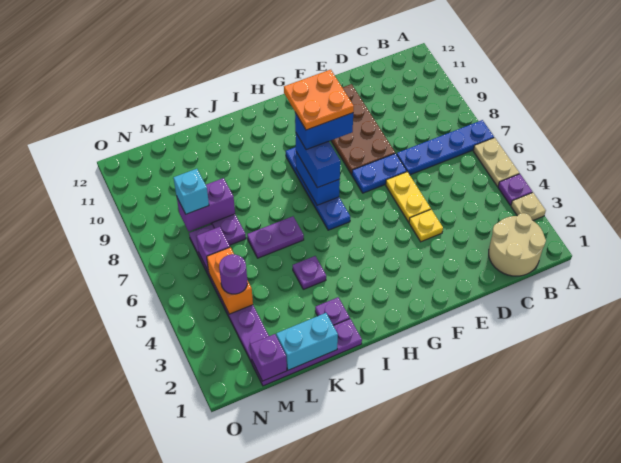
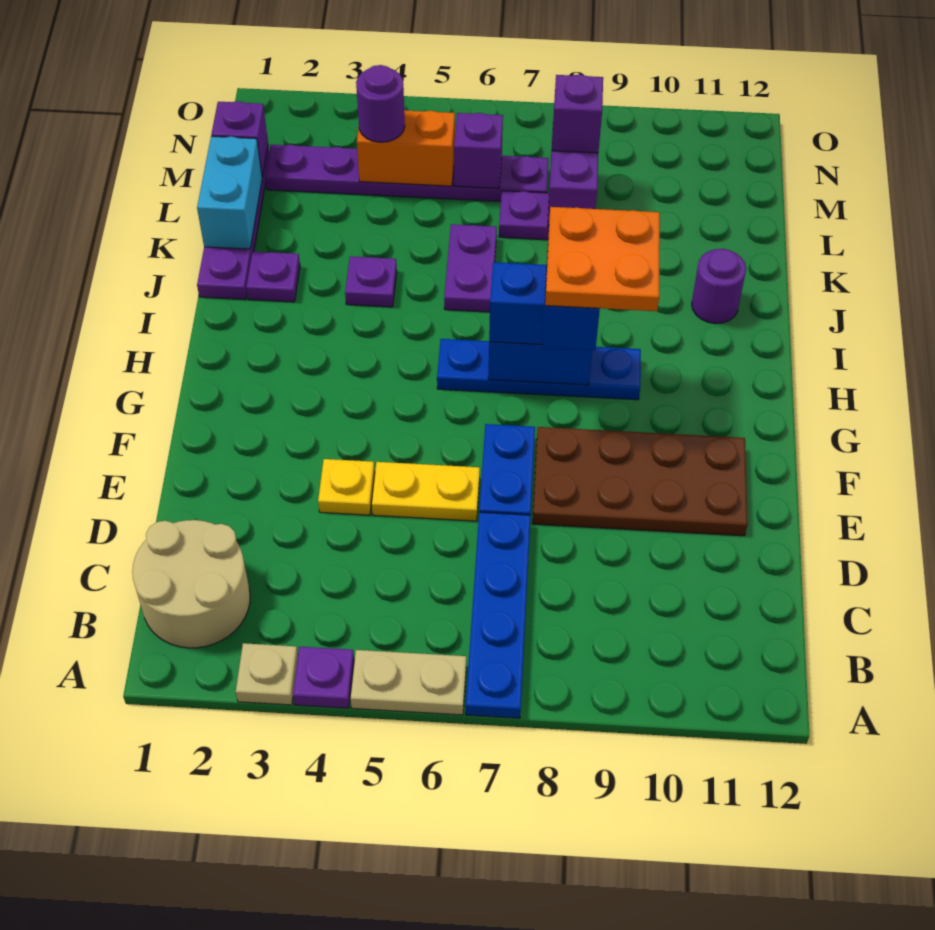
none -> purple round brick J11 level 1
cyan brick M8 level 3 -> purple brick M8 level 3

